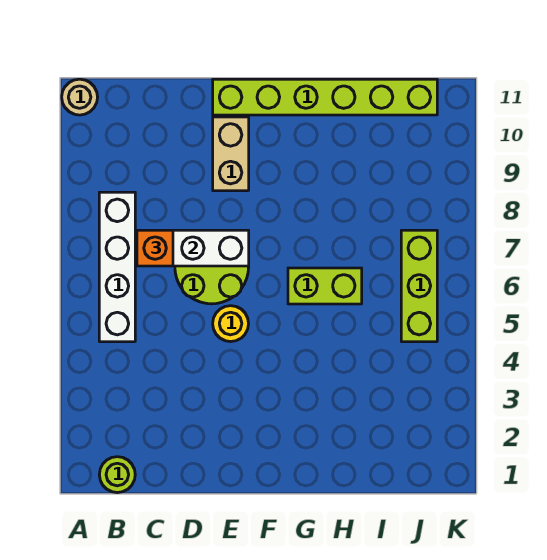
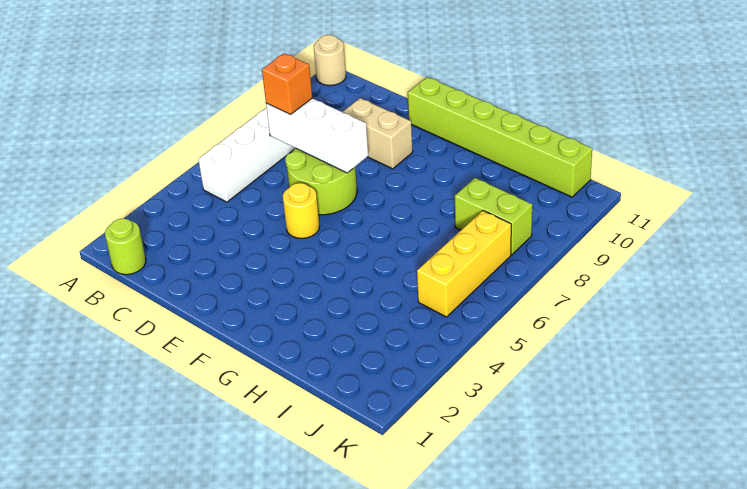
tan brick E9:E10 level 1 -> tan brick D9:E9 level 1
lime brick G6:H6 level 1 -> lime brick I8:J8 level 1
lime brick J5:J7 level 1 -> yellow brick J5:J7 level 1

